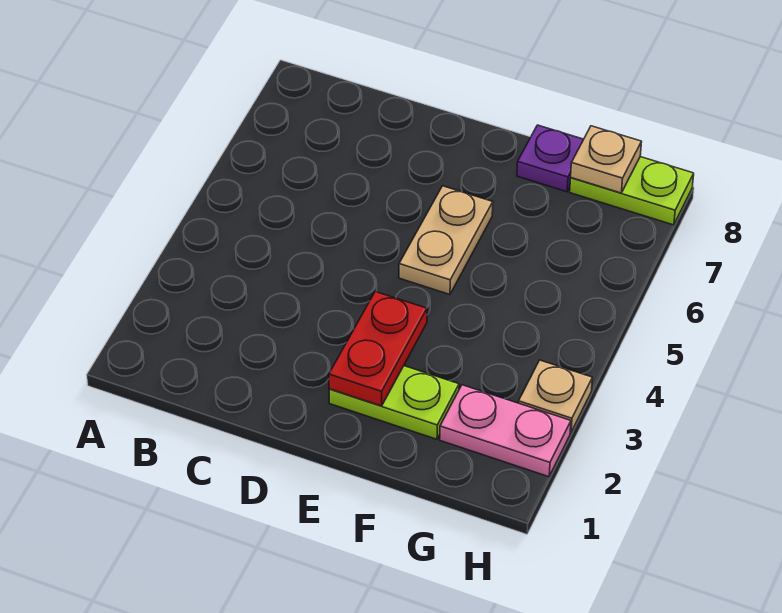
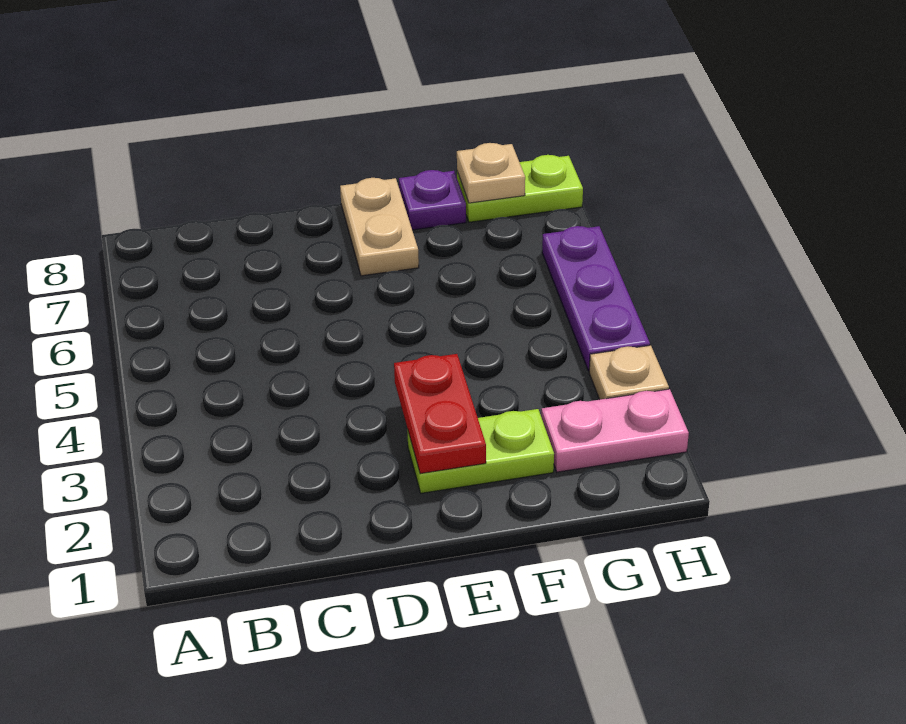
tan plate E5:E6 level 1 -> tan plate E7:E8 level 1
none -> purple plate H4:H6 level 1

